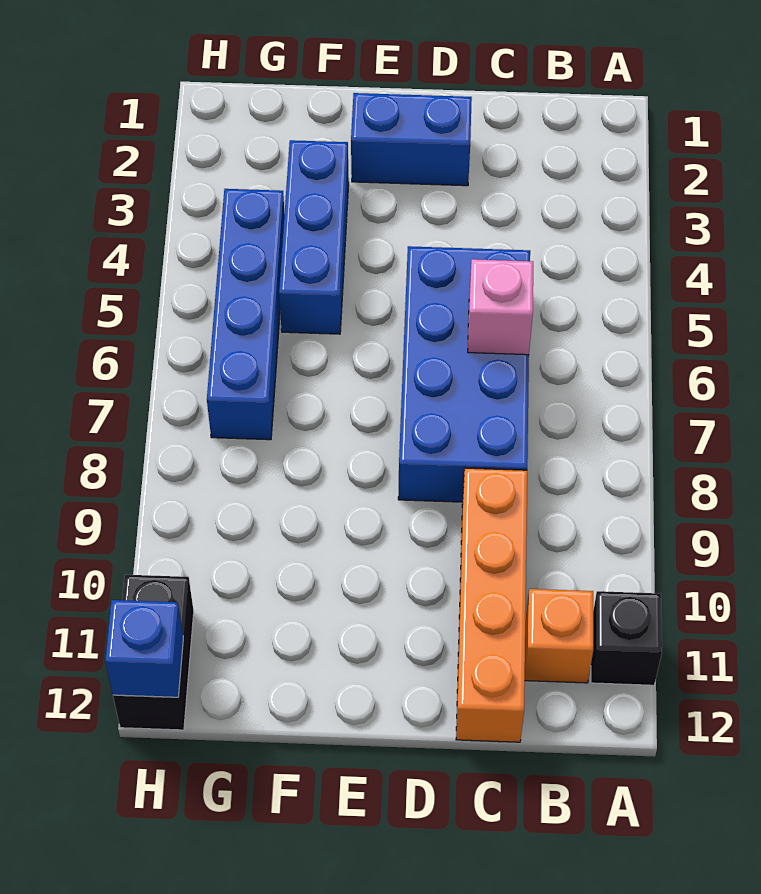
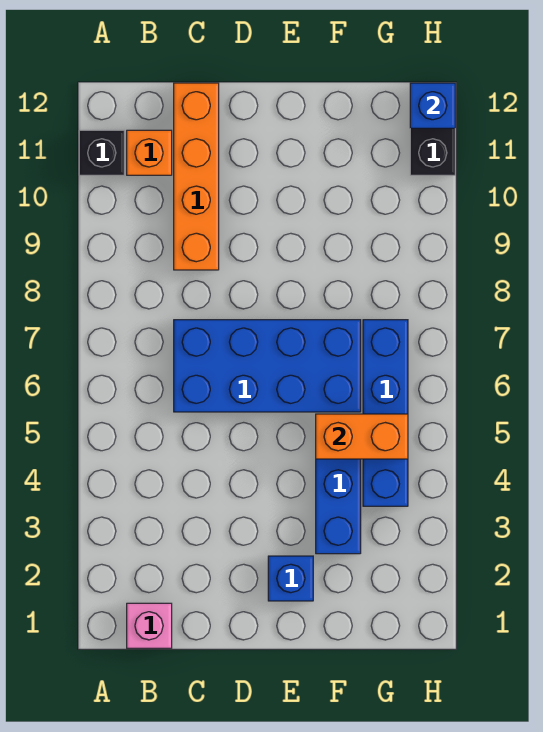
blue brick C5:D8 level 1 -> blue brick C6:F7 level 1
pink brick C6 level 2 -> pink brick B1 level 1
blue brick D2:E2 level 1 -> blue brick E2 level 1
none -> orange brick F5:G5 level 2

